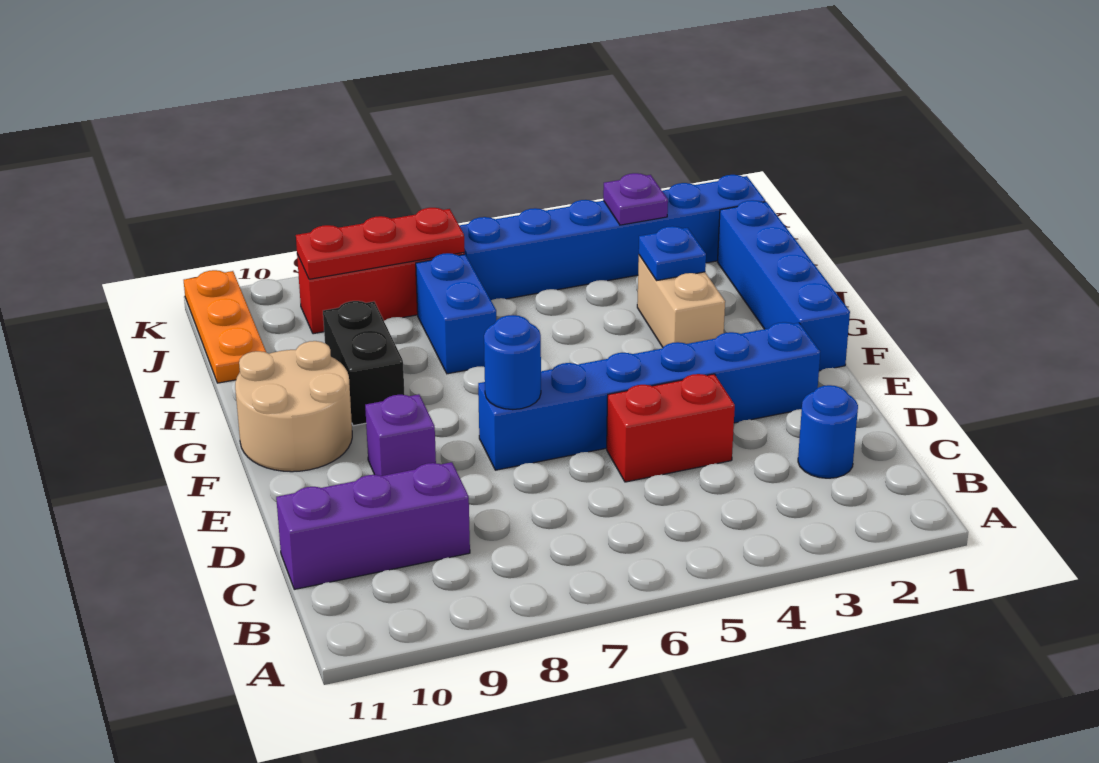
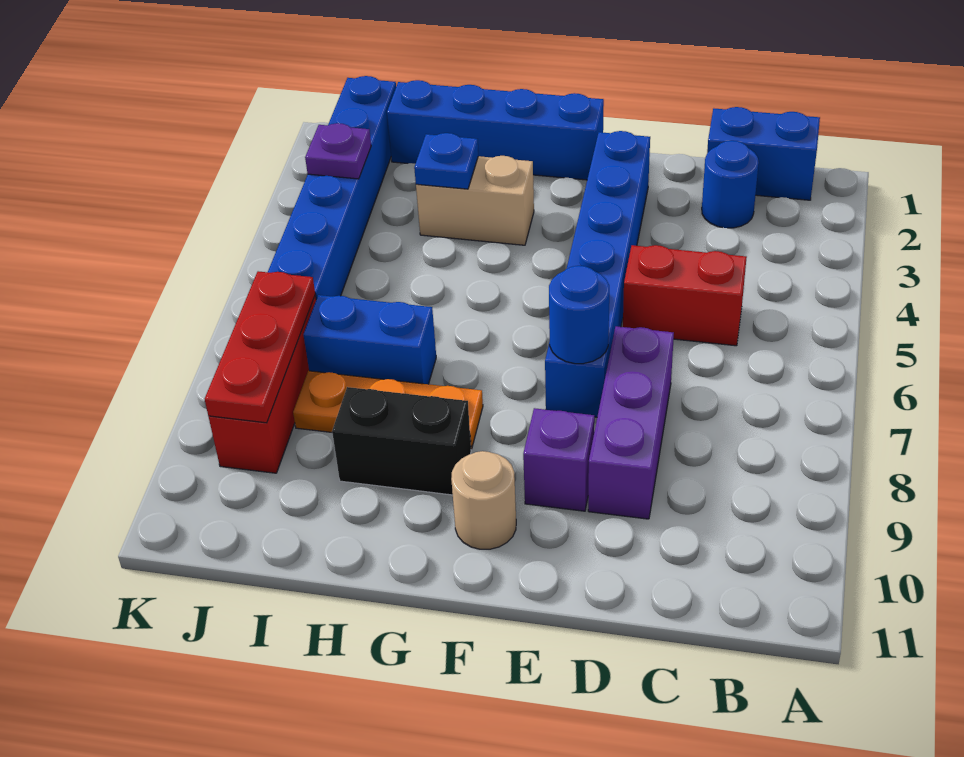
none -> blue brick B1:C1 level 1
purple brick C9:C11 level 1 -> purple brick D7:D9 level 1
red brick D4:D5 level 1 -> red brick C5:D5 level 1
tan round brick F10:G11 level 1 -> tan round brick F10 level 1
orange plate I11:K11 level 1 -> orange plate G8:I8 level 1

